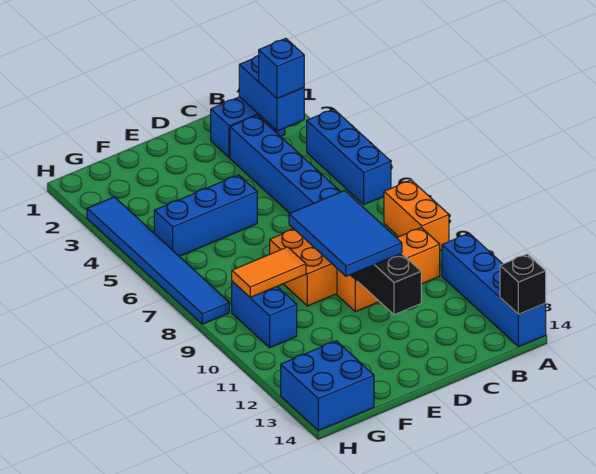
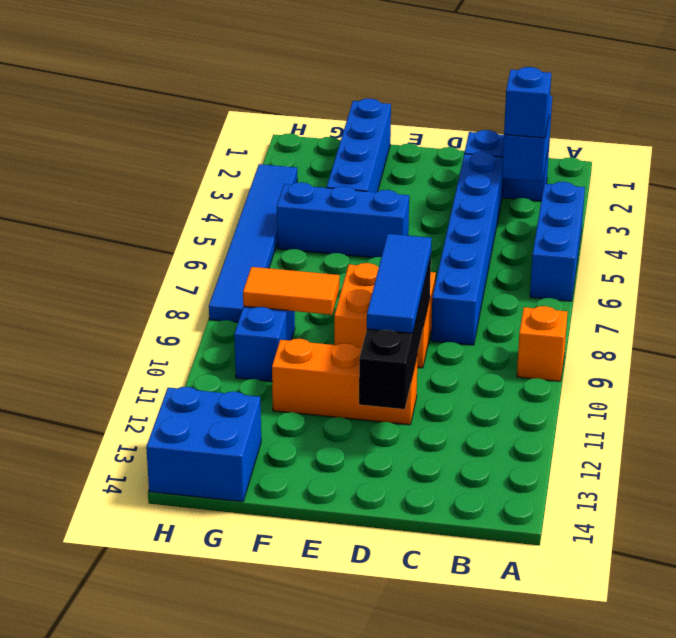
orange brick A8:A9 level 1 -> orange brick A9 level 1
blue brick A11:A14 level 1 -> blue brick F1:F4 level 1
black brick A14 level 2 -> none
orange brick B10:D10 level 1 -> orange brick D11:F11 level 1
blue tile D9:E11 level 3 -> blue tile D9:D11 level 3

